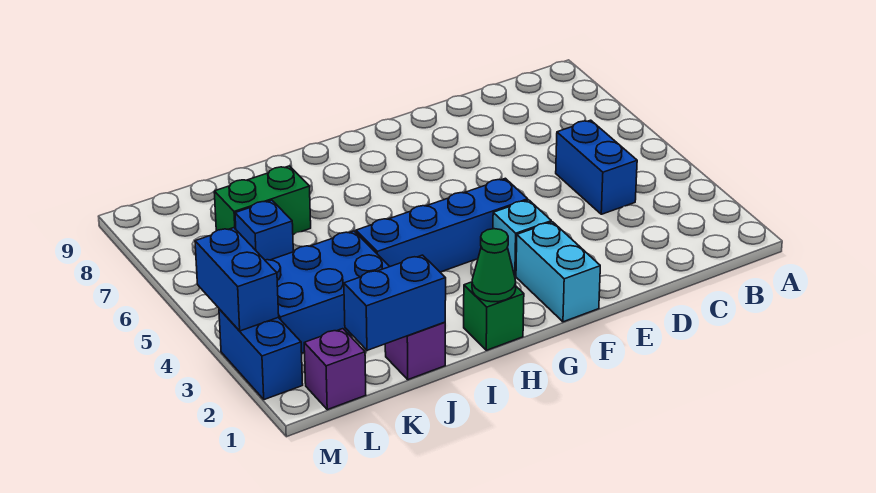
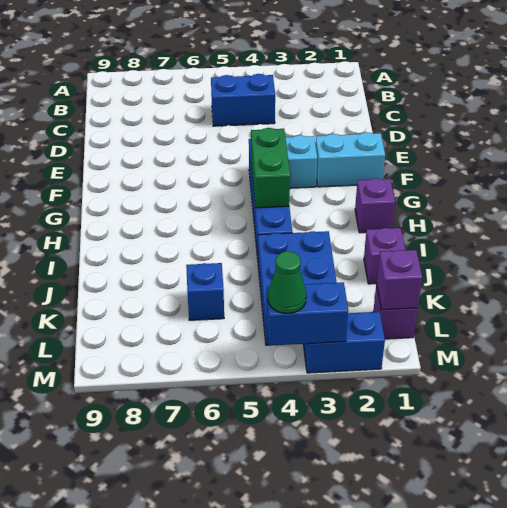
green brick H1 level 1 -> purple brick H1 level 1
green cone H1 level 2 -> green cone M4 level 3
blue brick J1:K1 level 2 -> none
green brick J7:K7 level 1 -> green brick G4:H4 level 2
none -> purple brick L1 level 2

